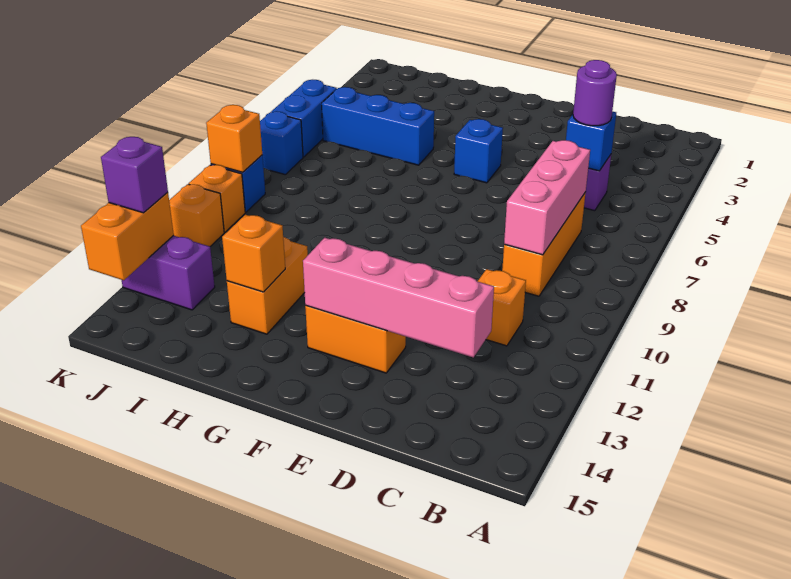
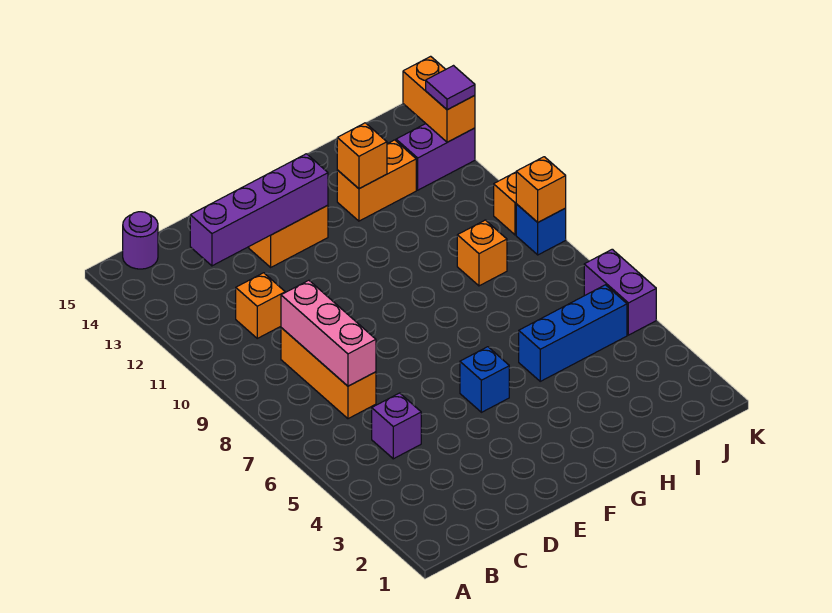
blue brick C5 level 2 -> none
purple round brick C5 level 3 -> purple round brick B15 level 1
pink brick C13:F13 level 2 -> purple brick C13:F13 level 2
orange brick H12:H13 level 1 -> orange brick H13:I13 level 1
blue brick K5:K6 level 1 -> purple brick K5:K6 level 1
blue brick K7 level 1 -> none
orange brick K11 level 1 -> orange brick I9 level 1
purple brick K13 level 3 -> purple tile K13 level 3

